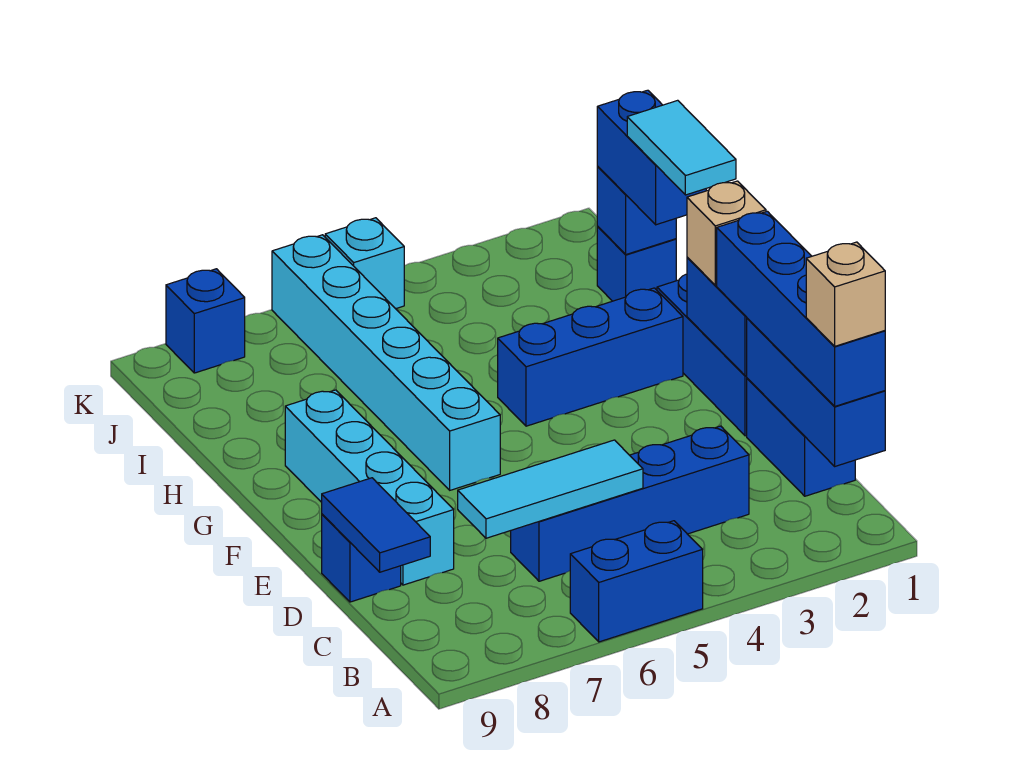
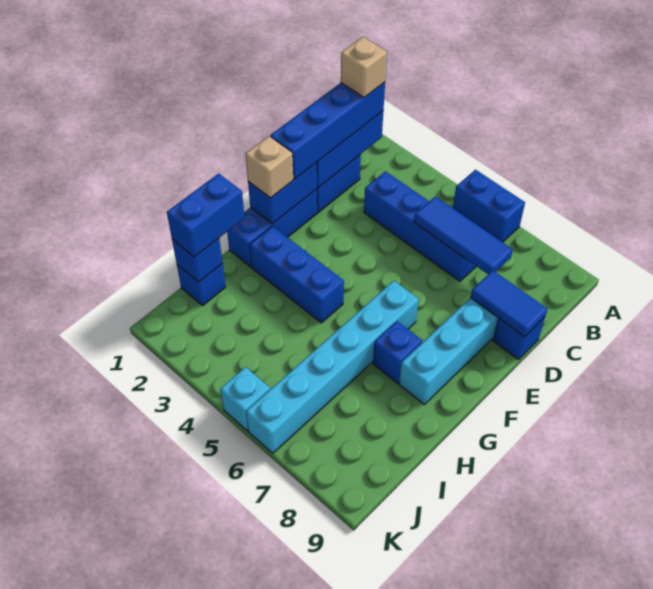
cyan tile C5:C7 level 2 -> blue tile C5:C7 level 2
blue tile C9:D9 level 2 -> blue tile D8:D9 level 2
cyan tile G1:H1 level 4 -> none
blue brick K8 level 1 -> blue brick G7 level 1

